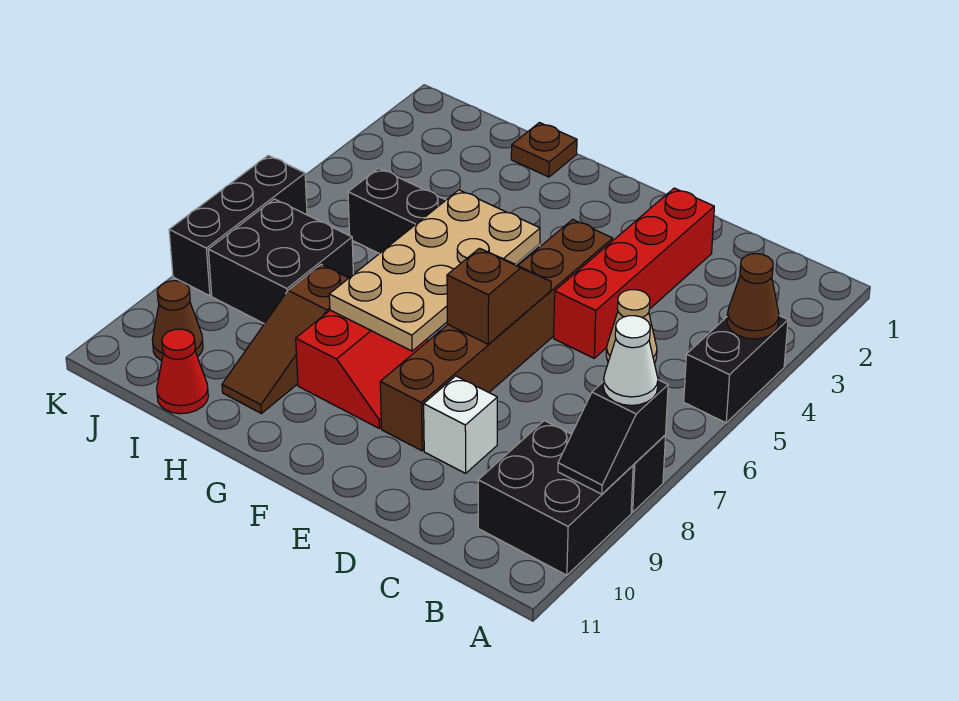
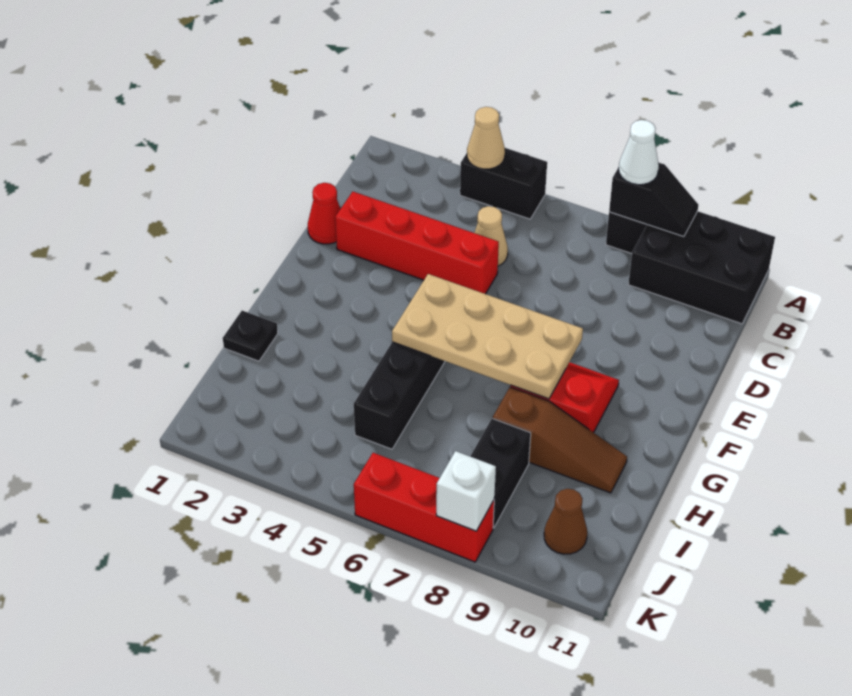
brown cone A4 level 2 -> tan cone A4 level 2
black brick A9:B10 level 1 -> black brick A9:B11 level 1
white brick D9 level 1 -> white brick K8 level 2
brown brick E4:E9 level 1 -> none
brown slope E6:E7 level 2 top 7 -> none
brown plate H1 level 1 -> black plate H1 level 1
black brick I7:J8 level 1 -> black brick I8:J8 level 1
red cone I11 level 1 -> red cone D1 level 1
black brick K6:K8 level 1 -> red brick K6:K8 level 1

